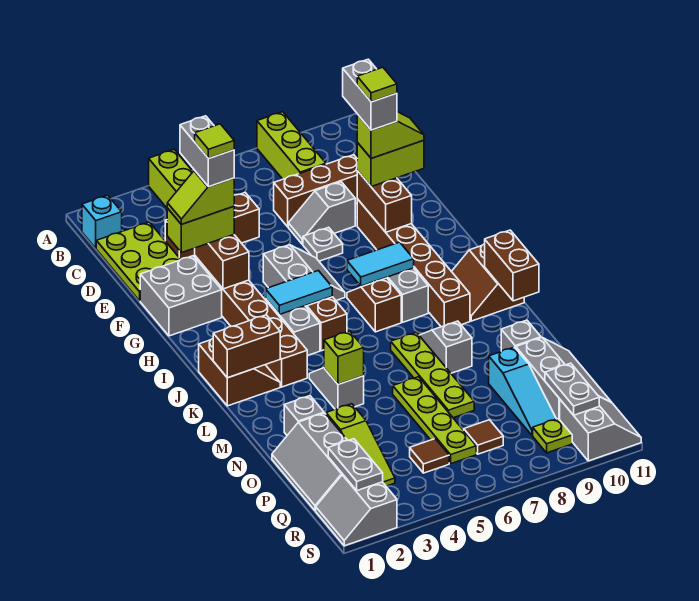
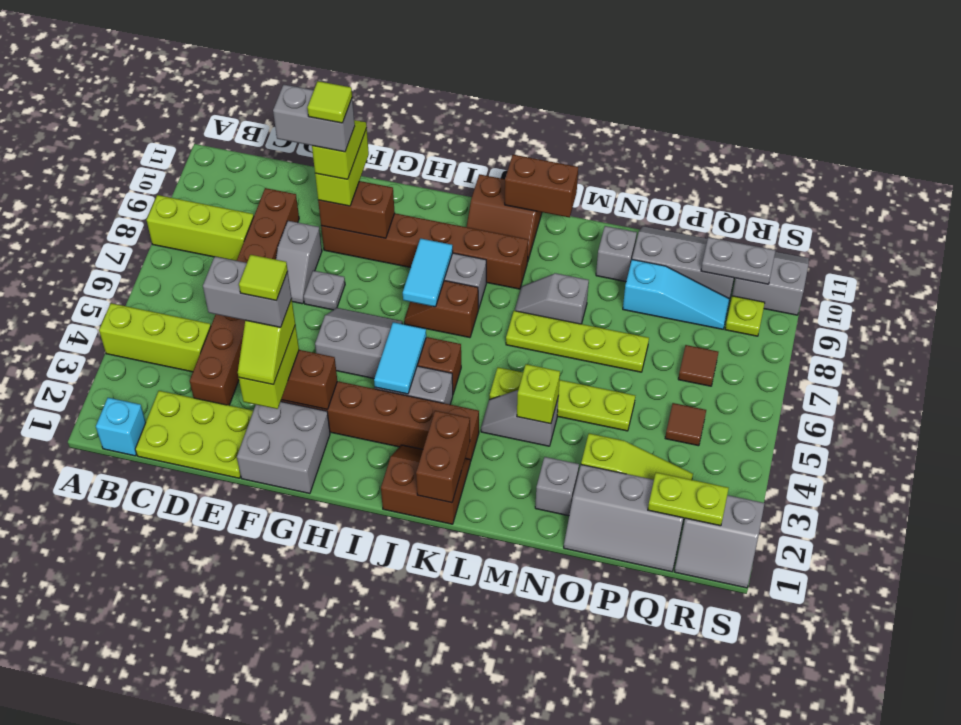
lime plate N6:Q6 level 1 -> lime plate L5:O5 level 1
grey plate Q2:R2 level 2 -> lime plate Q2:R2 level 2

